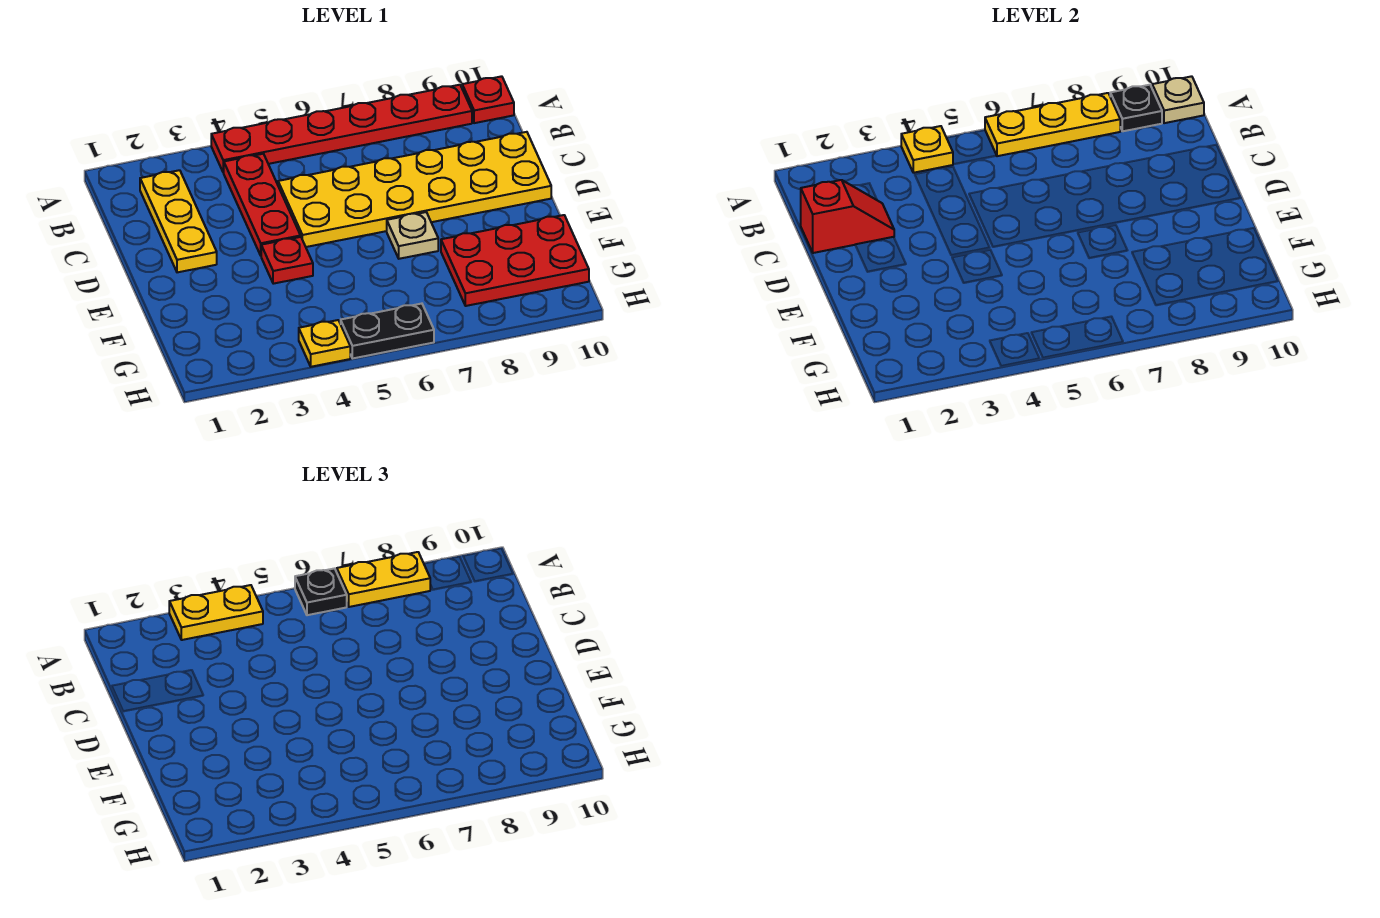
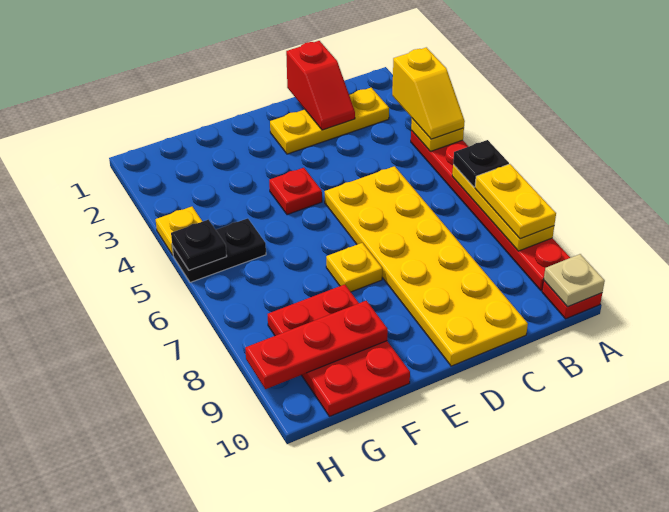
yellow plate A3:A4 level 3 -> yellow slope A3:A4 level 3 top 3
black plate A9 level 2 -> black plate H5 level 2
red plate B4:D4 level 1 -> red plate F9:H9 level 2
tan plate E7 level 1 -> yellow plate E7 level 1
black plate H5:H6 level 1 -> black plate G5:H5 level 1

